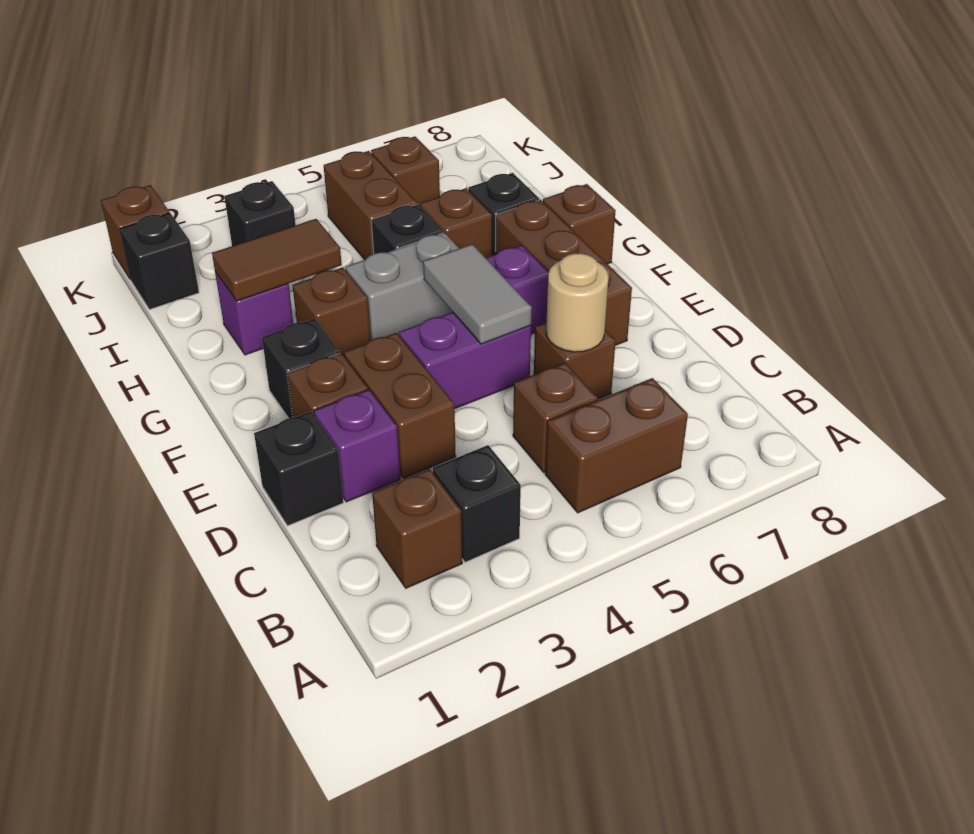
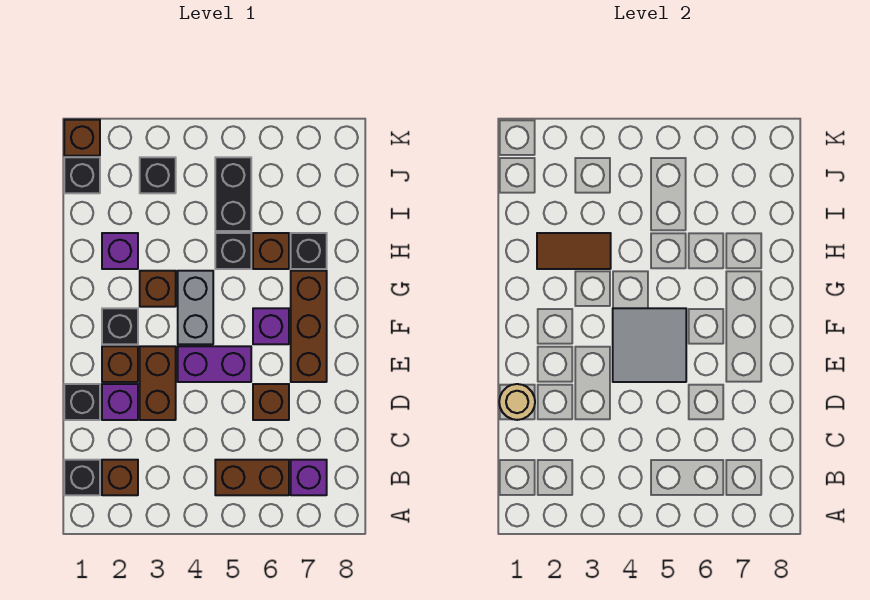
black brick B3 level 1 -> black brick B1 level 1
none -> purple brick B7 level 1
brown brick C5 level 1 -> none
tan round brick D6 level 2 -> tan round brick D1 level 2
grey tile E5:F5 level 2 -> grey tile E4:F5 level 2
grey brick G4:G5 level 1 -> grey brick F4:G4 level 1
brown brick G8 level 1 -> none
brown brick I5:J5 level 1 -> black brick I5:J5 level 1
brown brick J6 level 1 -> none

